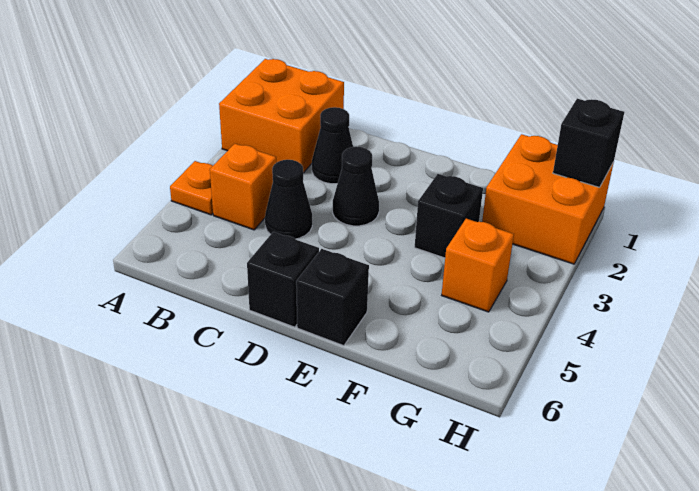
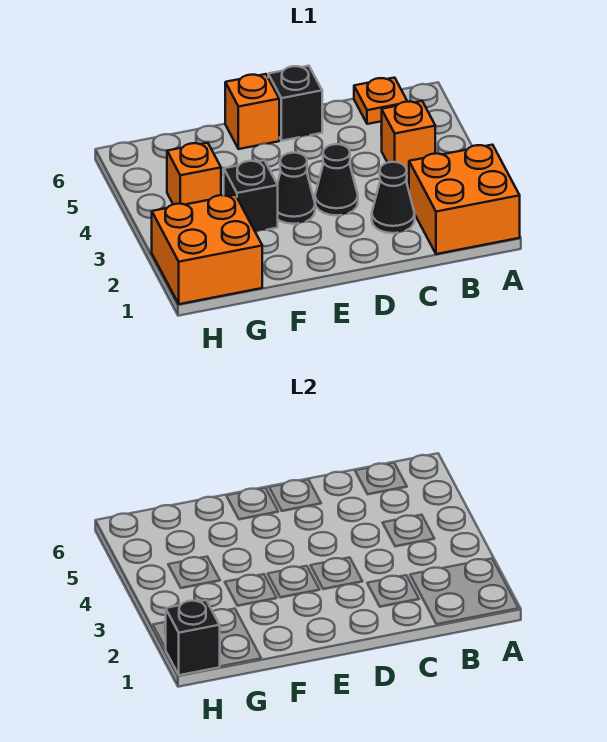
orange plate A4 level 1 -> orange plate B6 level 1
black cone C4 level 1 -> black cone E3 level 1
black brick E6 level 1 -> orange brick E6 level 1

